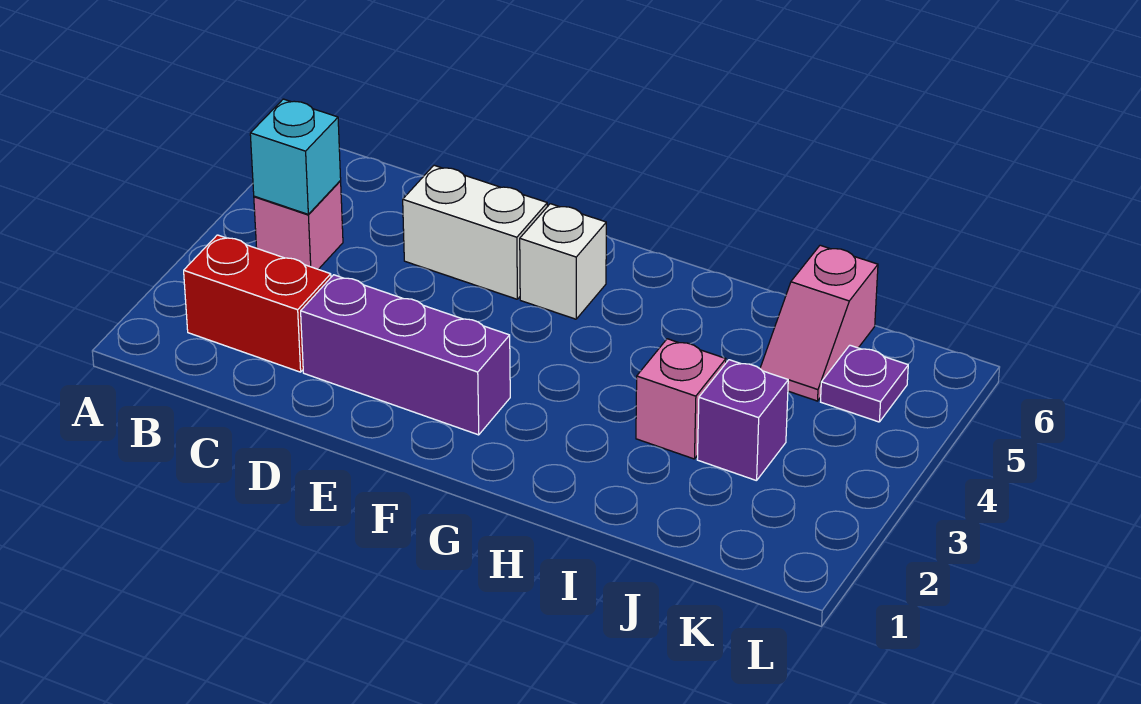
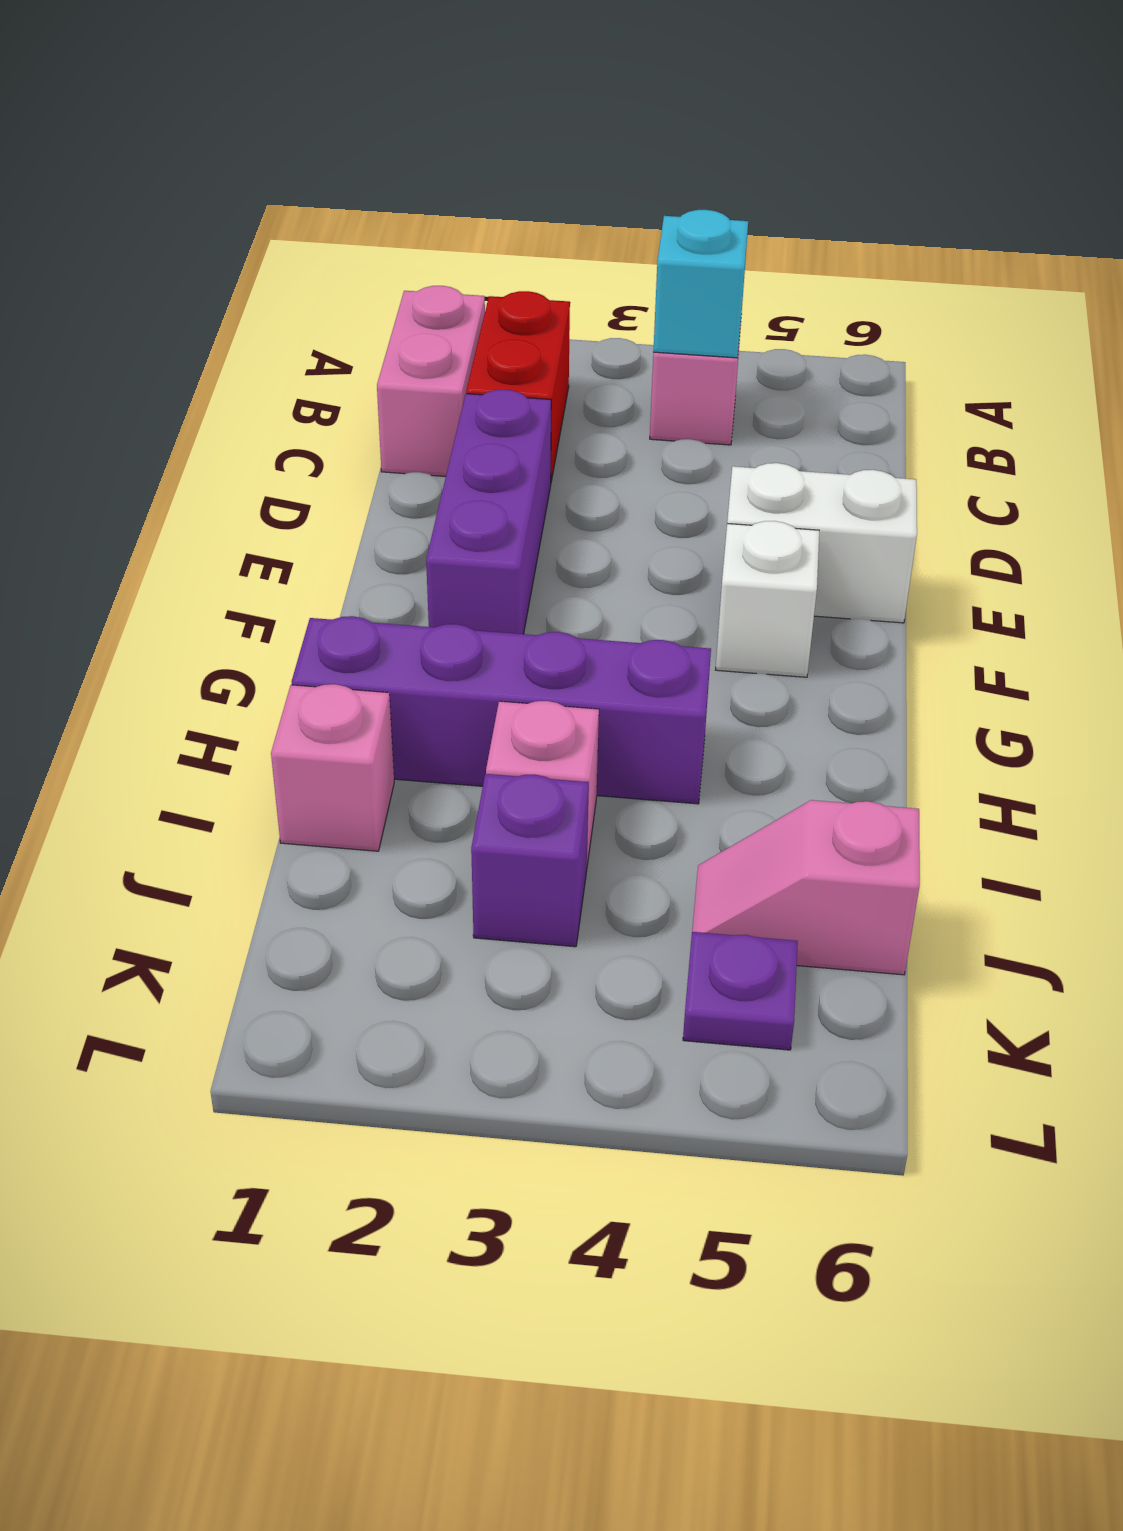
none -> pink brick B1:C1 level 1
white brick D5:E5 level 1 -> white brick E5:E6 level 1
none -> purple brick H1:H4 level 1
none -> pink brick I1 level 1

